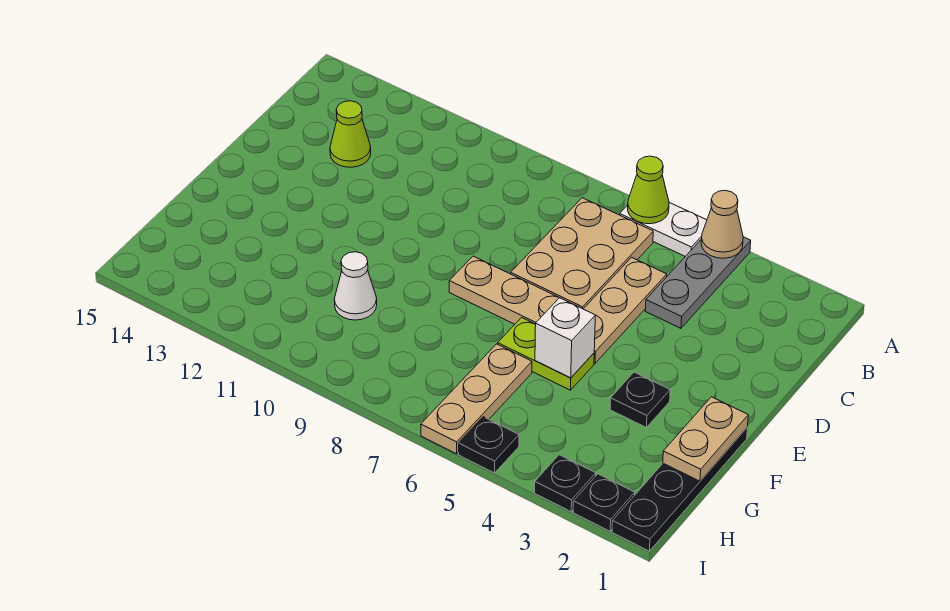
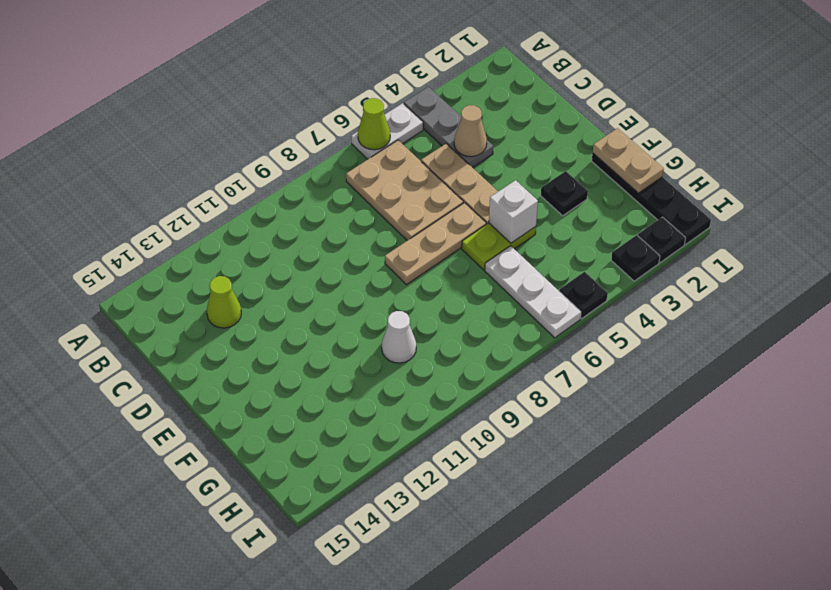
tan cone A4 level 2 -> tan cone C4 level 2
tan plate G6:I6 level 1 -> white plate G6:I6 level 1

